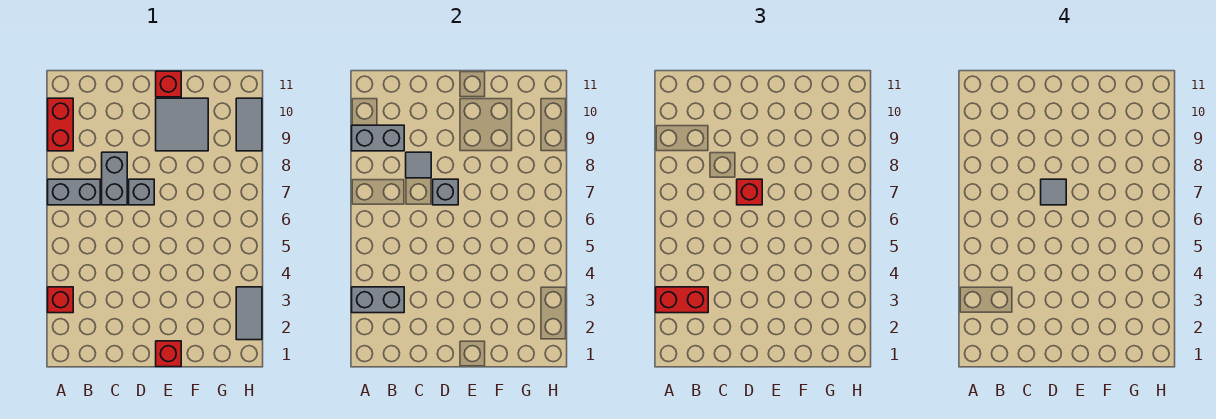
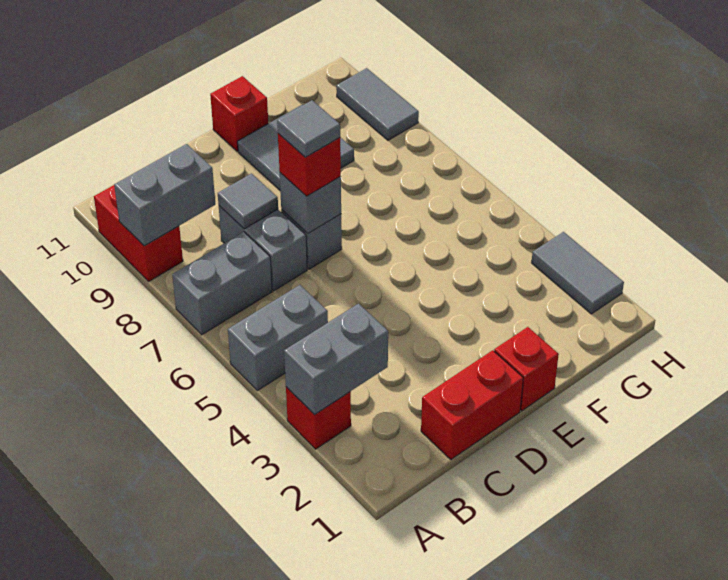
red brick A3:B3 level 3 -> red brick C1:D1 level 1
none -> grey brick A5:B5 level 1

